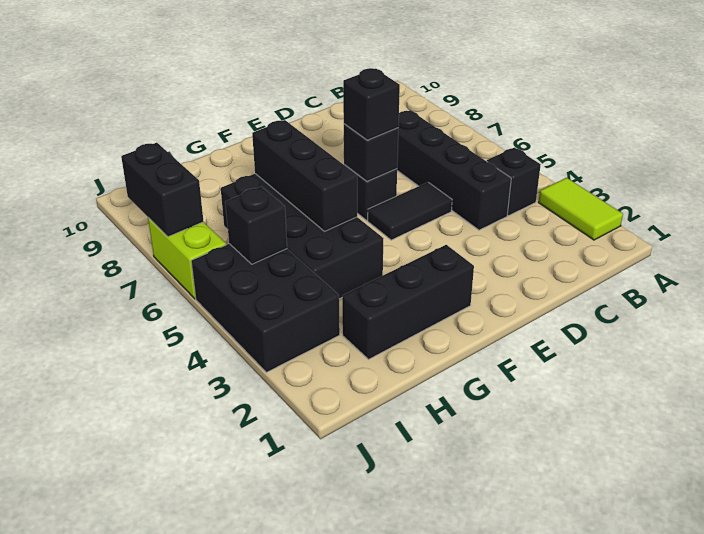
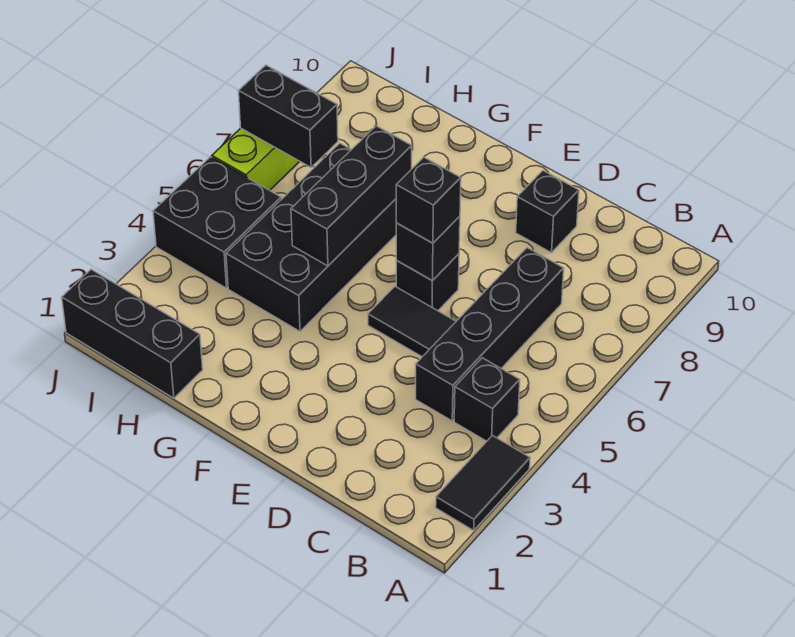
lime tile A2:A3 level 1 -> black tile A2:A3 level 1
black brick F2:H2 level 1 -> black brick H1:J1 level 1
black brick I3:J5 level 1 -> black brick I4:J5 level 1
black brick I5 level 2 -> black brick D9 level 1
black brick J7:J8 level 2 -> black brick I7:J7 level 2

